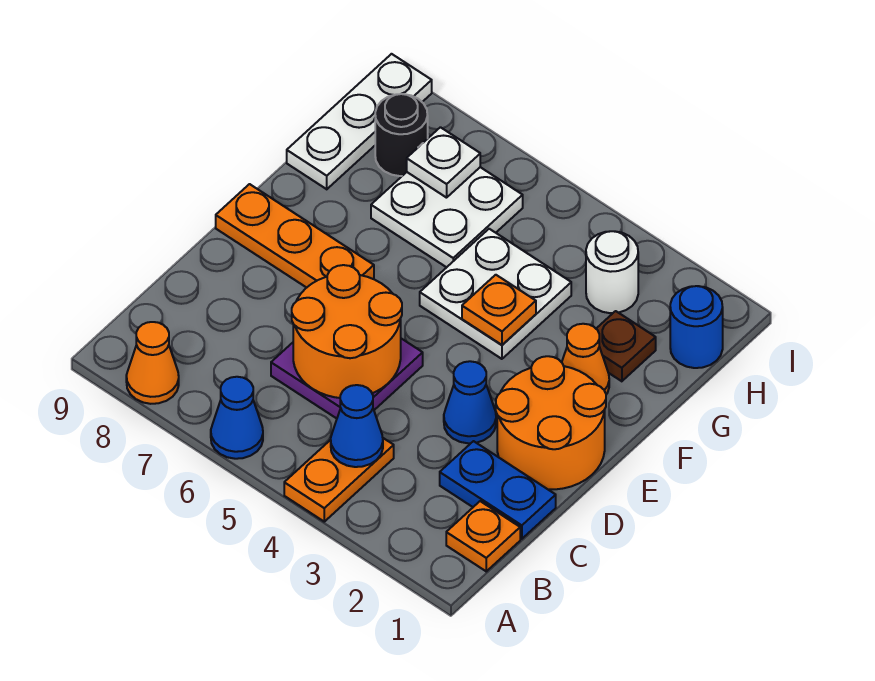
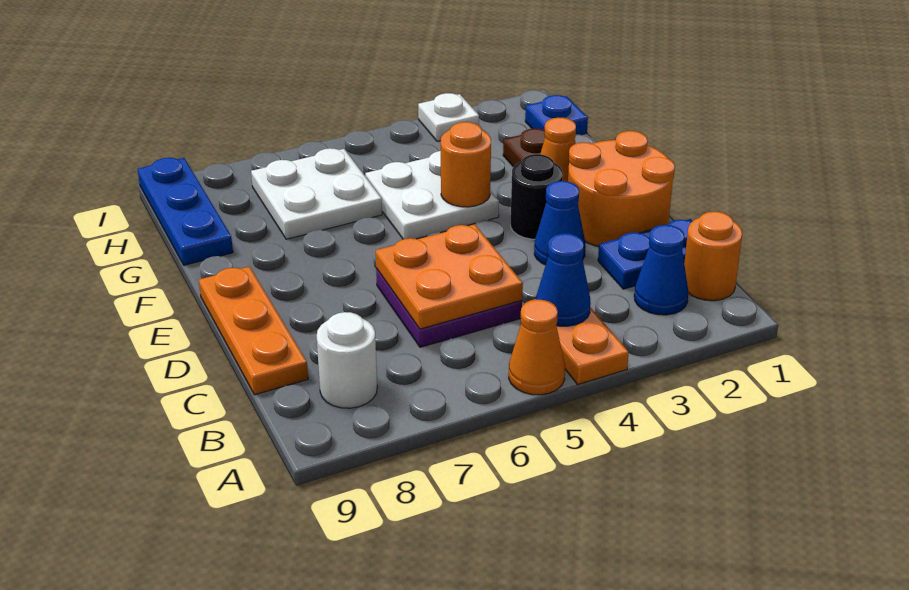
blue cone A6 level 1 -> blue cone B2 level 1
orange cone A8 level 1 -> orange cone A5 level 1
orange plate B1 level 1 -> orange round brick B1 level 1
orange round brick C5:D6 level 2 -> orange plate C5:D6 level 2
orange plate E7:E9 level 1 -> orange plate C9:E9 level 1
orange plate F4 level 2 -> orange round brick F4 level 2
white plate G9:I9 level 1 -> blue plate G9:I9 level 1
blue round brick H1 level 1 -> blue plate H1 level 1
white round brick H3 level 1 -> white round brick B8 level 1
white plate H7 level 2 -> white plate I3 level 1
black round brick H8 level 1 -> black round brick E3 level 1

